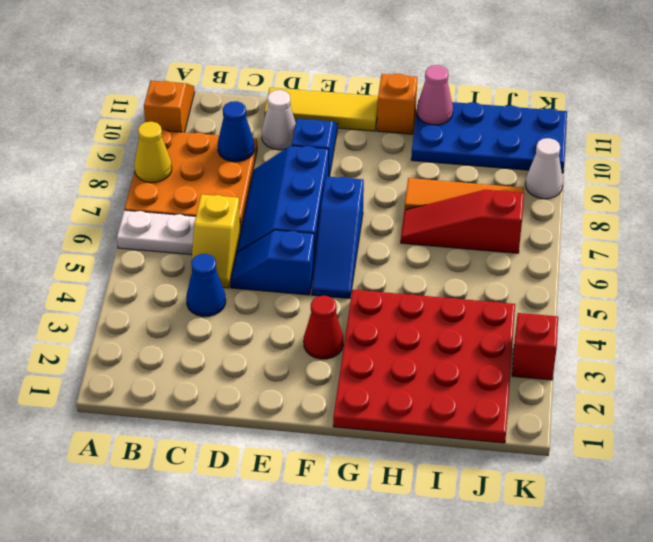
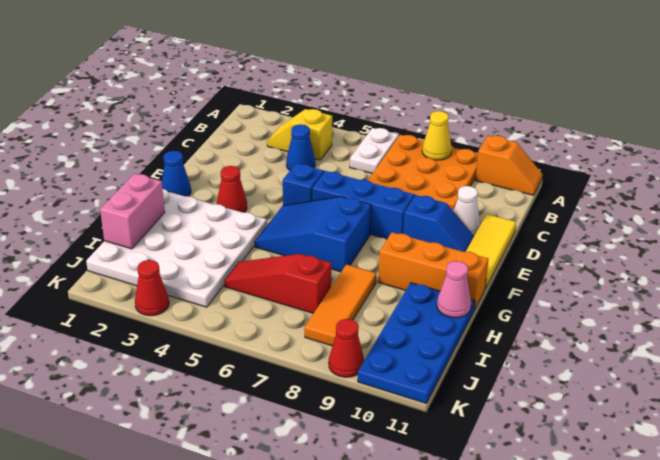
yellow slope C5:C6 level 1 top 6 -> yellow slope B3:B4 level 1 top 4
blue cone C9 level 2 -> blue cone F1 level 1
blue slope F5:F7 level 1 top 7 -> blue slope F5:G7 level 1 top 7
red plate G1:J4 level 1 -> white plate G1:J4 level 1
orange brick G11 level 1 -> orange brick G9:G11 level 1
none -> pink brick H1:I1 level 2
red slope H7:J7 level 1 top J -> red slope I5:I7 level 1 top 7
red brick K3 level 1 -> red cone K3 level 1
white cone K9 level 1 -> red cone K9 level 1

